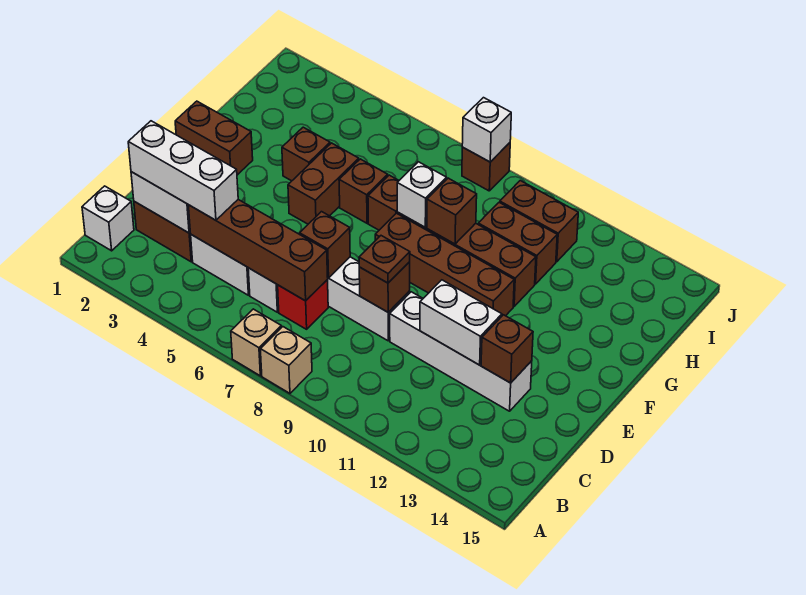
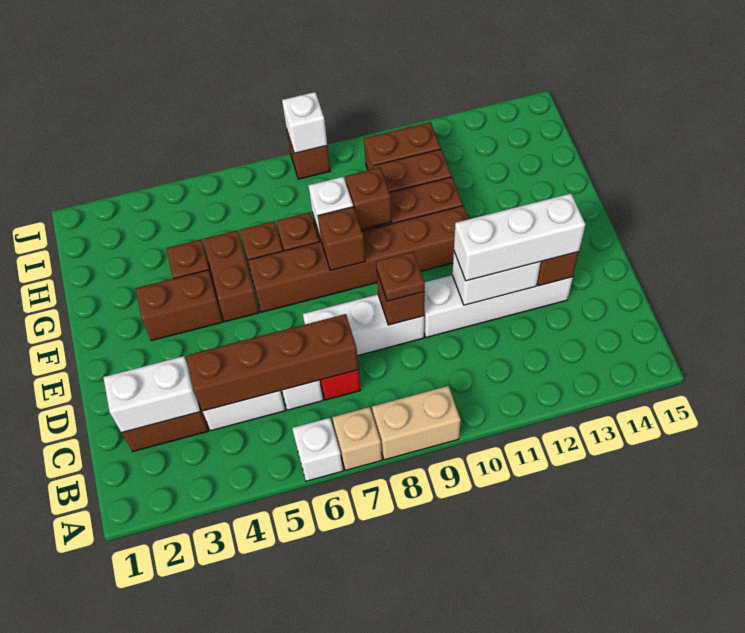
tan brick A8 level 1 -> tan brick A8:A9 level 1
white brick B1 level 1 -> white brick A6 level 1
white brick C2:C4 level 3 -> white brick D11:D13 level 3
brown brick D7 level 2 -> brown brick F8 level 2
brown brick F1:F2 level 1 -> brown brick F3:F4 level 1
brown brick F8:F11 level 1 -> brown brick F6:F11 level 1

